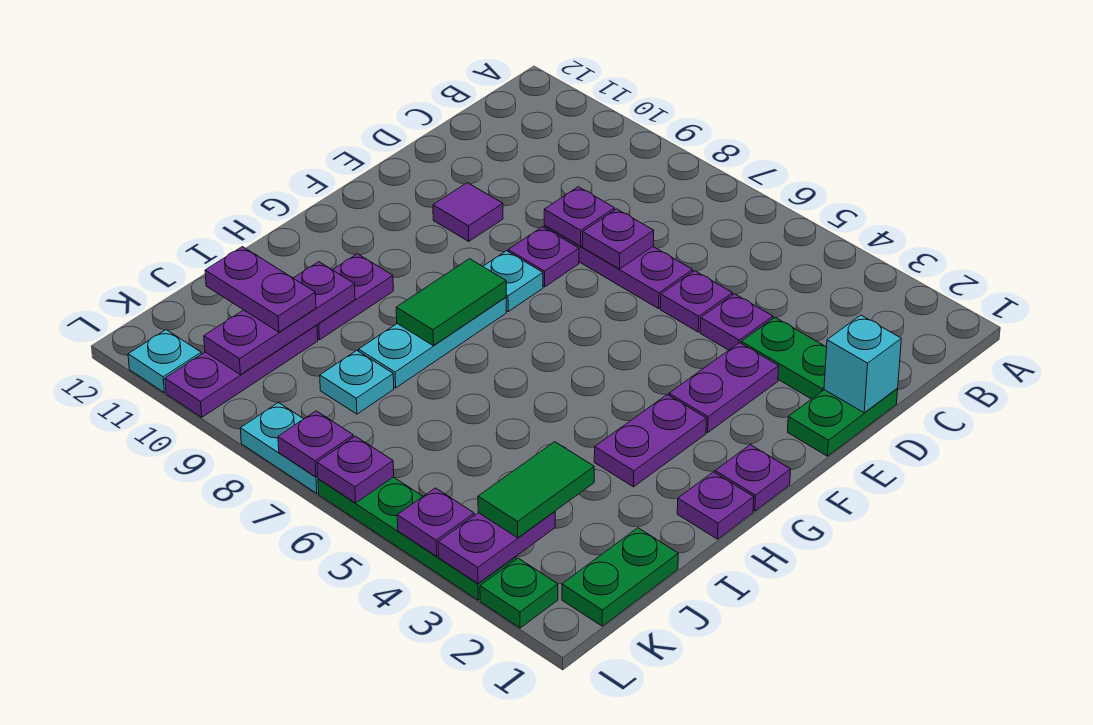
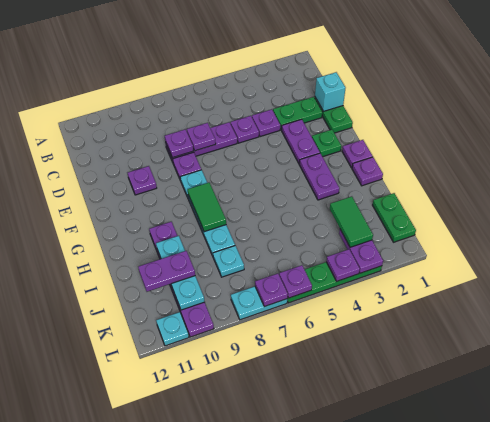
purple tile E10 level 1 -> purple plate E10 level 1
purple plate I10:K10 level 2 -> cyan plate I10:K10 level 2
green plate L2 level 1 -> green plate F2 level 1

